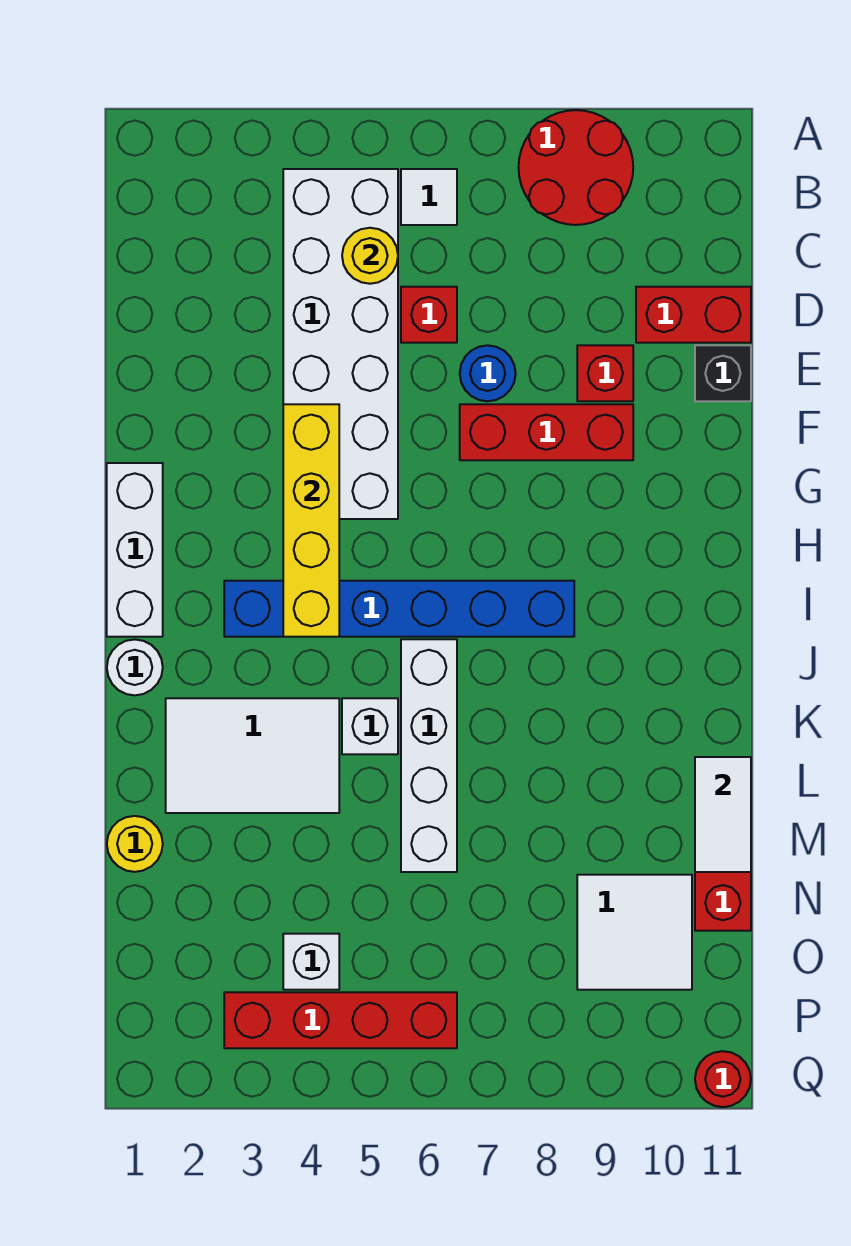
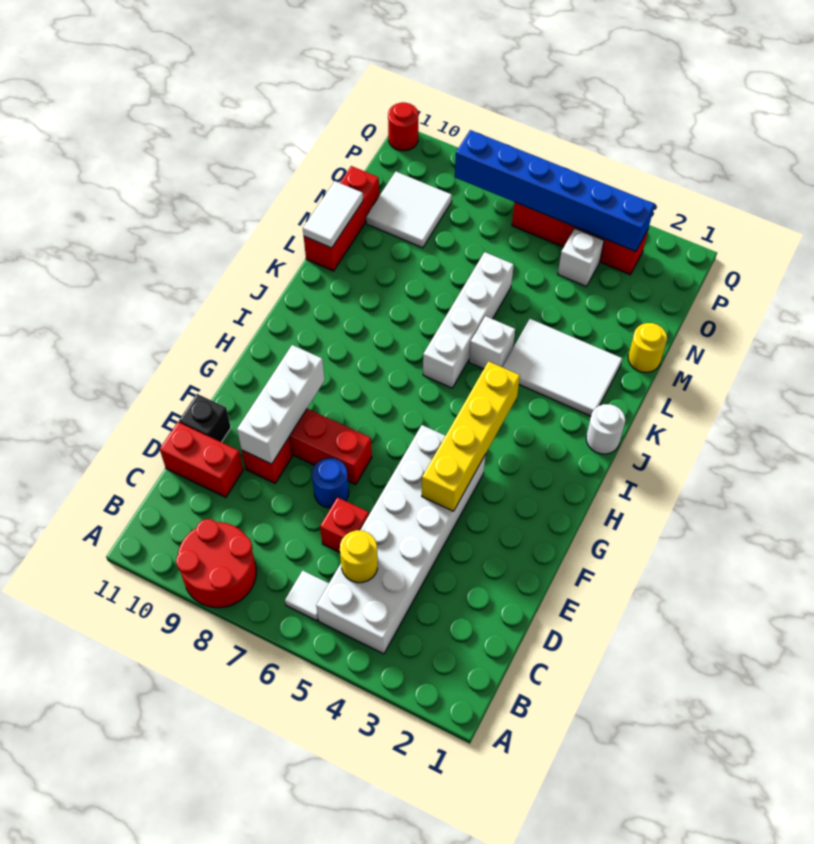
white brick G1:I1 level 1 -> white brick E9:G9 level 2
blue brick I3:I8 level 1 -> blue brick P3:P8 level 2

